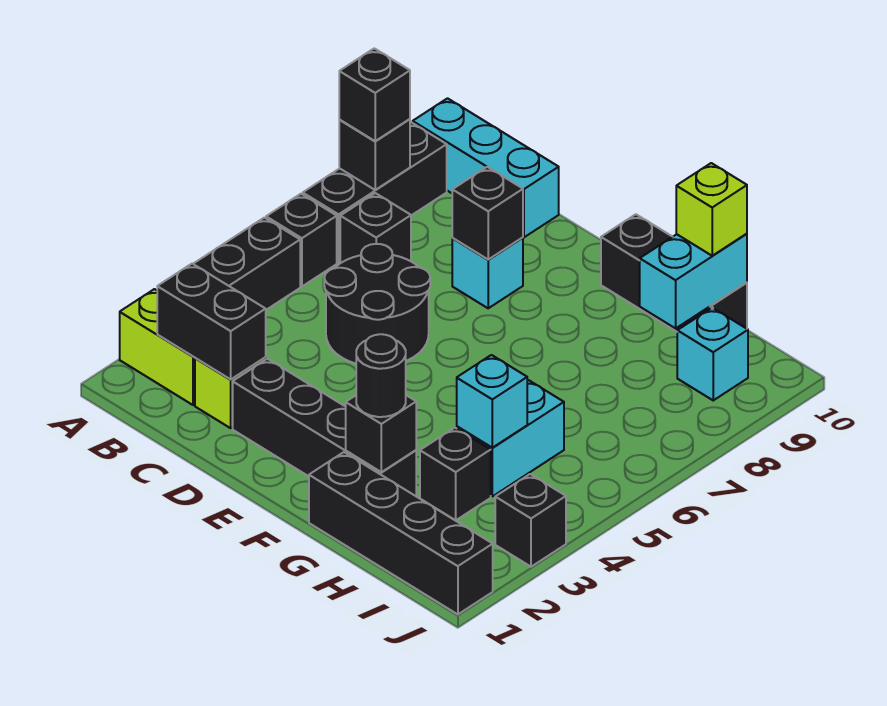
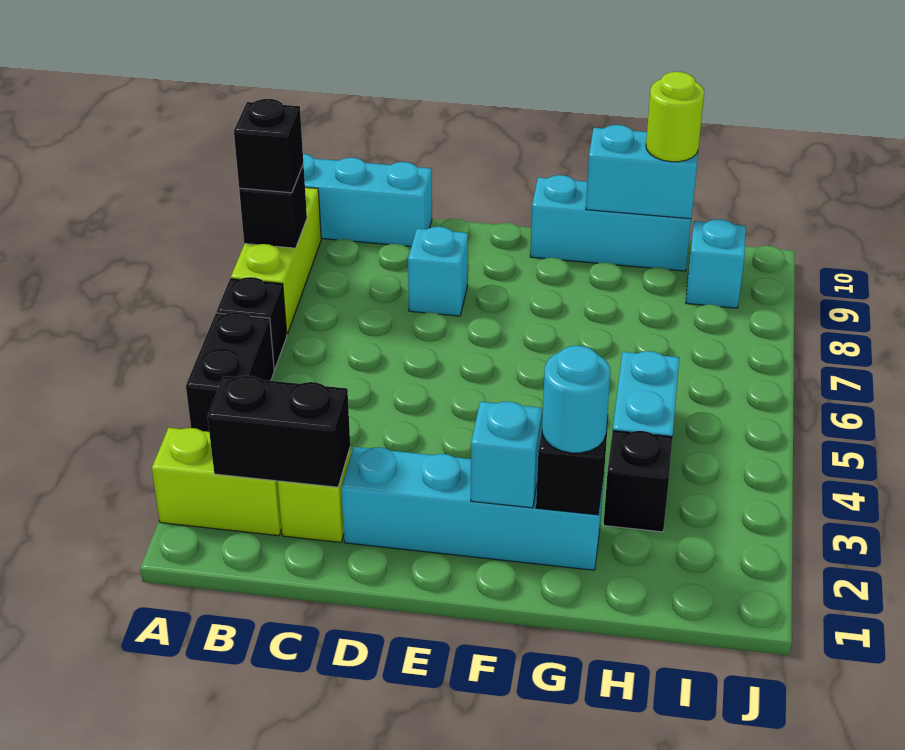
black brick A7:A9 level 1 -> lime brick A7:A9 level 1
black brick B7 level 1 -> none
black round brick C5:D6 level 1 -> none
black brick D2:G2 level 1 -> cyan brick D2:G2 level 1
black brick D8 level 2 -> none
black brick F10:H10 level 1 -> cyan brick F10:H10 level 1
black brick G1:J1 level 1 -> none
black round brick G2 level 3 -> cyan round brick G2 level 3
cyan brick H4 level 2 -> cyan brick F2 level 2
cyan brick H9:H10 level 2 -> cyan brick G10:H10 level 2
lime brick H10 level 3 -> lime round brick H10 level 3
black brick J3 level 1 -> none

